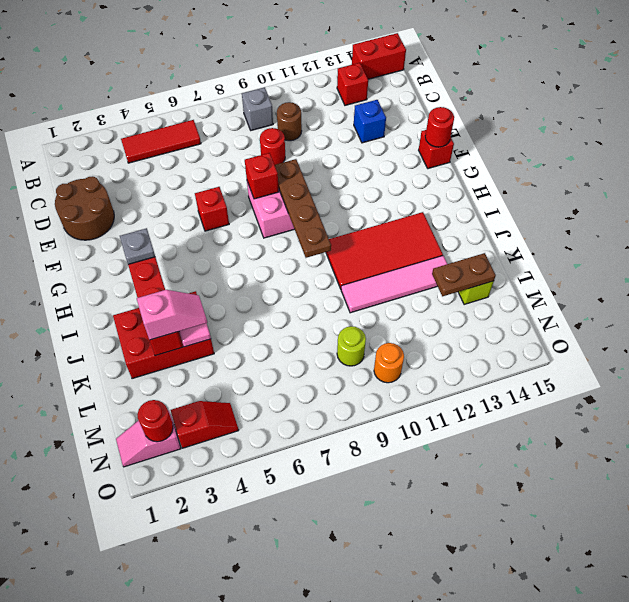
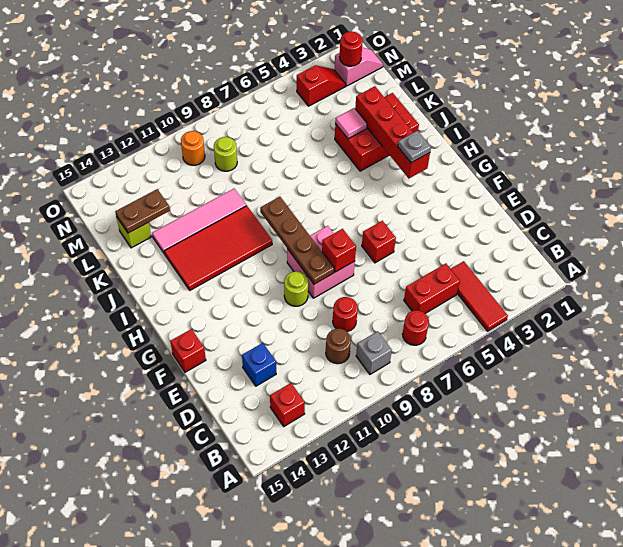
red brick A14:A15 level 1 -> red brick C5:C6 level 1
red tile B4:B6 level 1 -> red tile A4:C4 level 1
brown round brick D1:E2 level 1 -> none
none -> lime round brick F10 level 1
red round brick F15 level 2 -> red round brick B7 level 1
pink slope K3:K4 level 3 top 3 -> none
red slope N3:N4 level 1 top 3 -> red slope N3:N4 level 1 top 4

